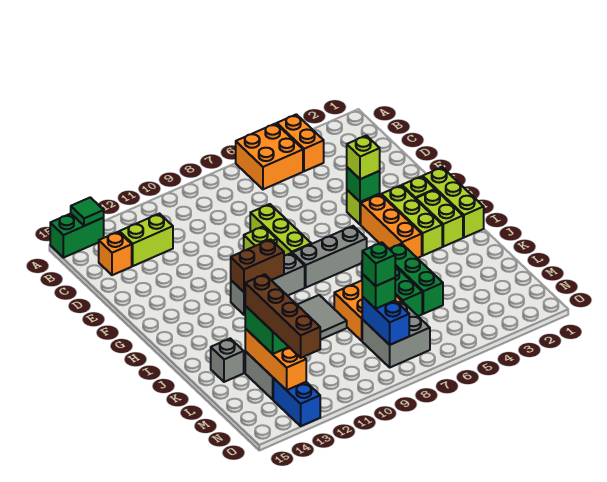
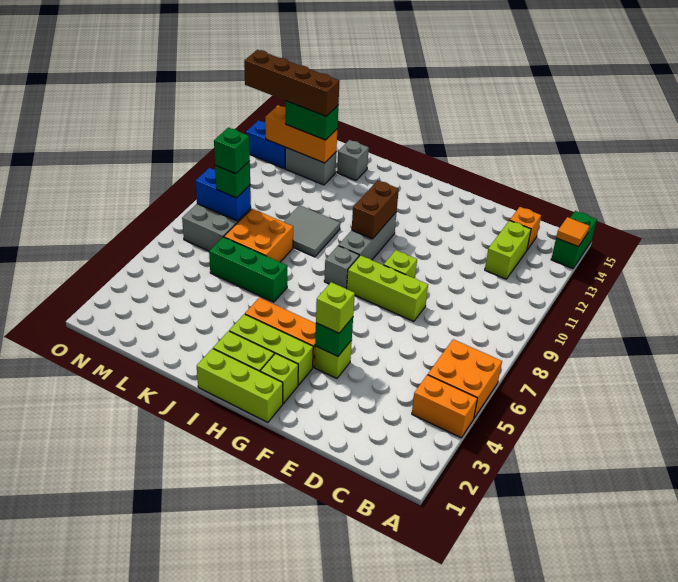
green tile A14 level 2 -> orange tile A14 level 2
grey brick H6:H8 level 1 -> grey brick H8 level 1
green brick J5:L5 level 1 -> none

